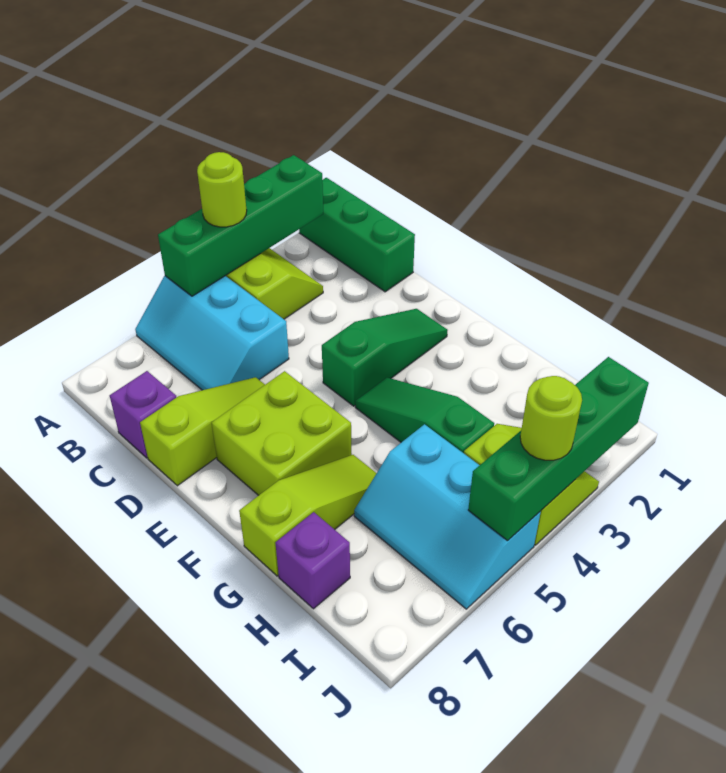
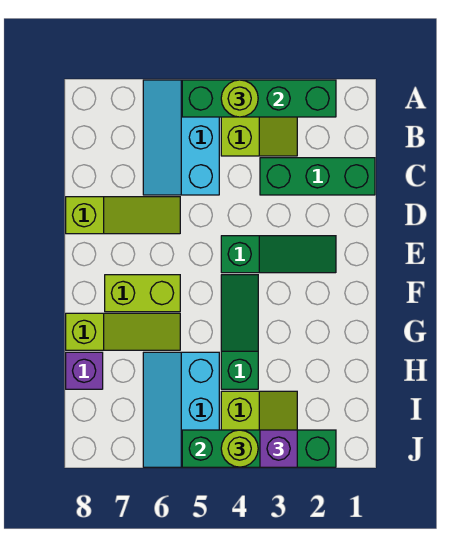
green brick A1:C1 level 1 -> green brick C1:C3 level 1
purple brick C8 level 1 -> purple brick J3 level 3
lime brick E6:F7 level 1 -> lime brick F6:F7 level 1

